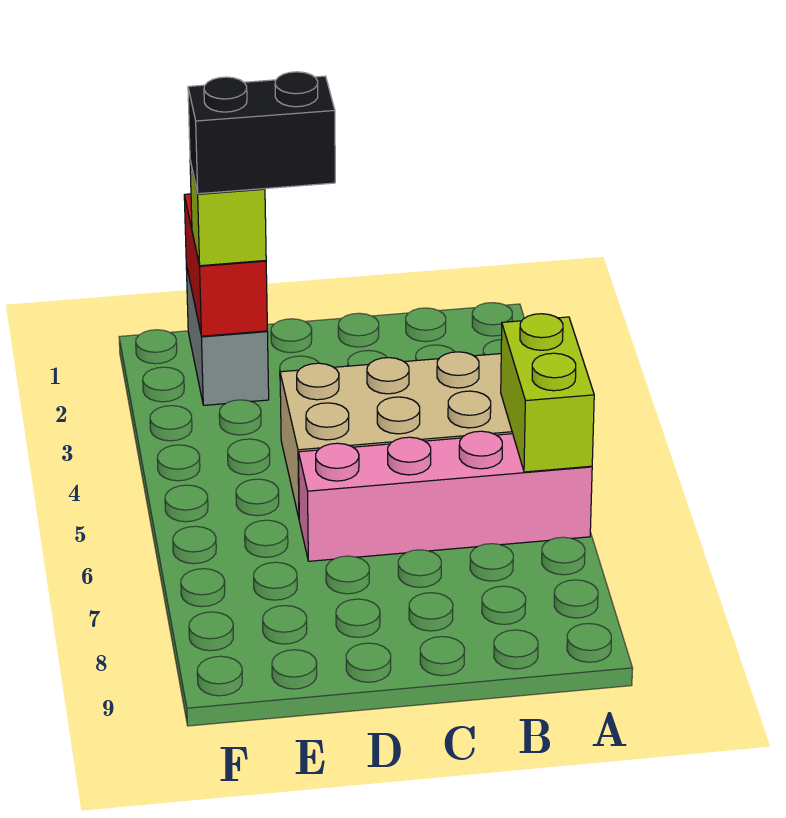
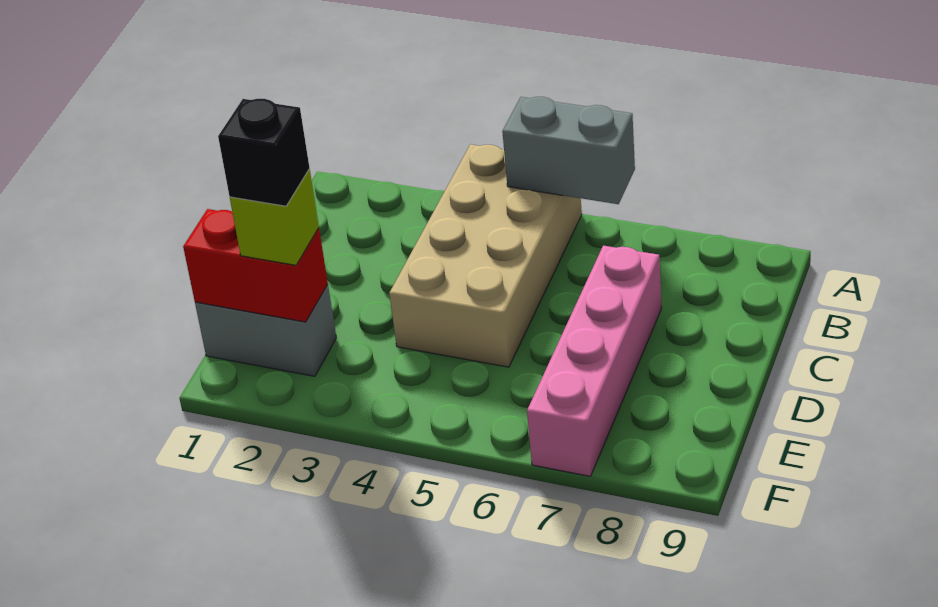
lime brick A5:A6 level 2 -> grey brick A5:A6 level 2
pink brick A6:D6 level 1 -> pink brick C7:F7 level 1
black brick D2:E2 level 4 -> black brick E2 level 4

